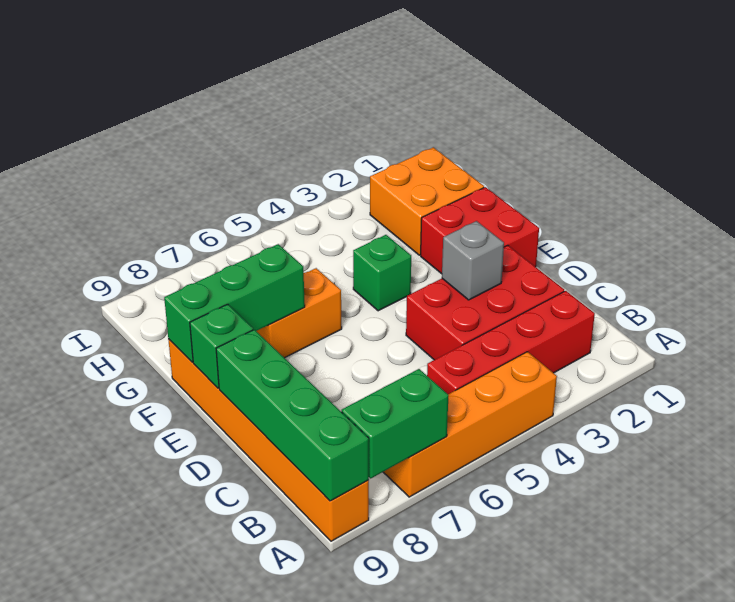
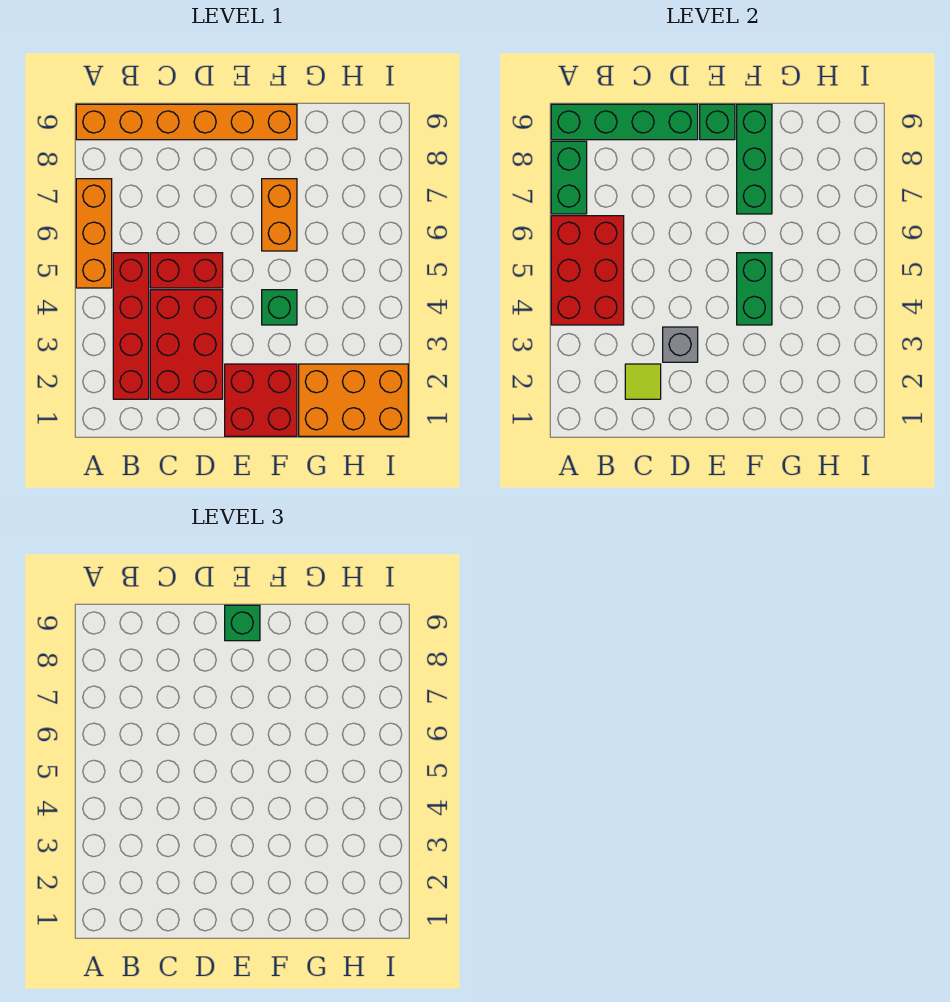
orange brick A4:A7 level 1 -> orange brick A5:A7 level 1
none -> red brick A4:B6 level 2
none -> lime tile C2 level 2
none -> red brick C5:D5 level 1
none -> green brick E9 level 3
none -> green brick F4:F5 level 2
orange brick G1:H2 level 1 -> orange brick G1:I2 level 1

